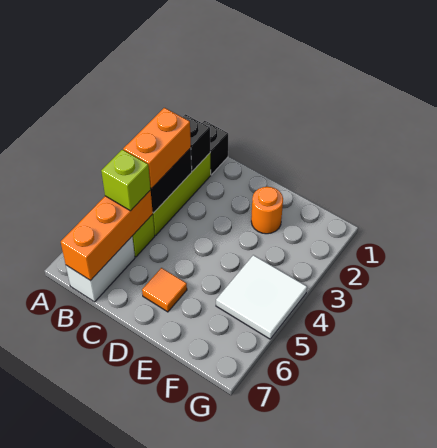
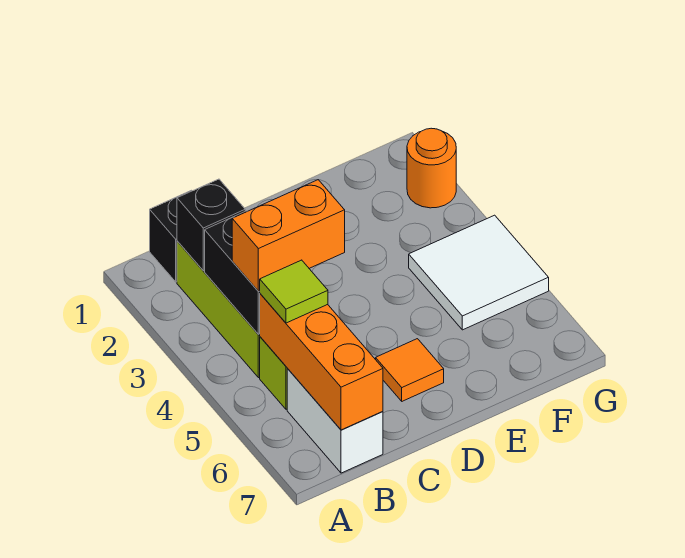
orange brick B3:B4 level 3 -> orange brick B4:C4 level 3
lime brick B5 level 3 -> lime tile B5 level 3
orange round brick E2 level 1 -> orange round brick G2 level 1

